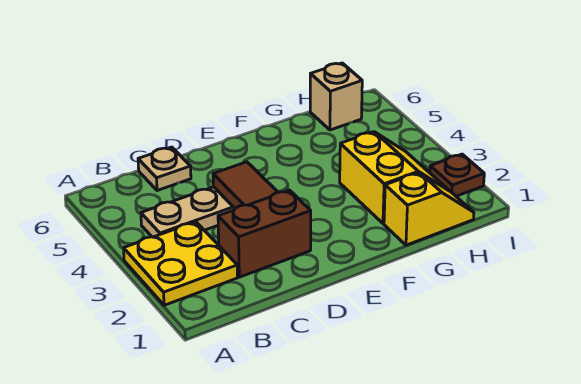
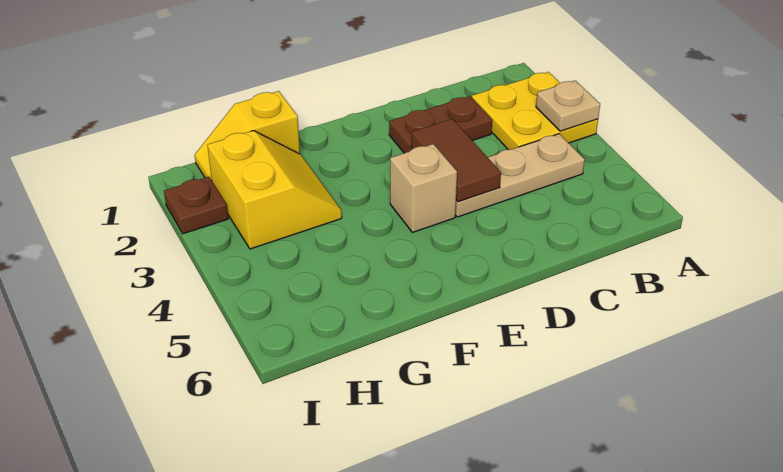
brown brick C2:D2 level 1 -> brown plate C2:D2 level 1
tan plate C6 level 1 -> tan plate A3 level 2
yellow slope G2:H3 level 1 top G -> yellow slope G2:H3 level 1 top H
tan brick H6 level 1 -> tan brick E4 level 1

